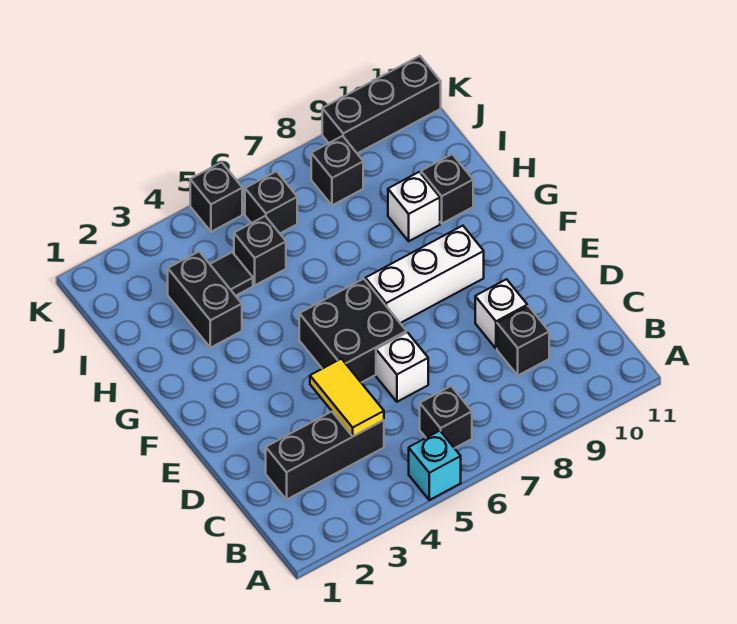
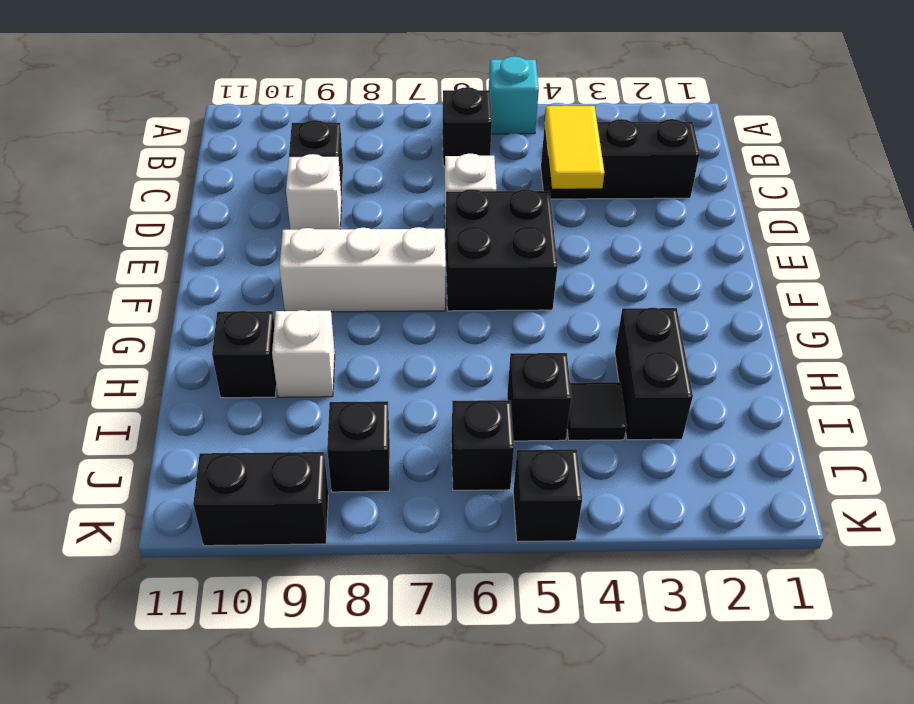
black brick K9:K11 level 1 -> black brick K9:K10 level 1

